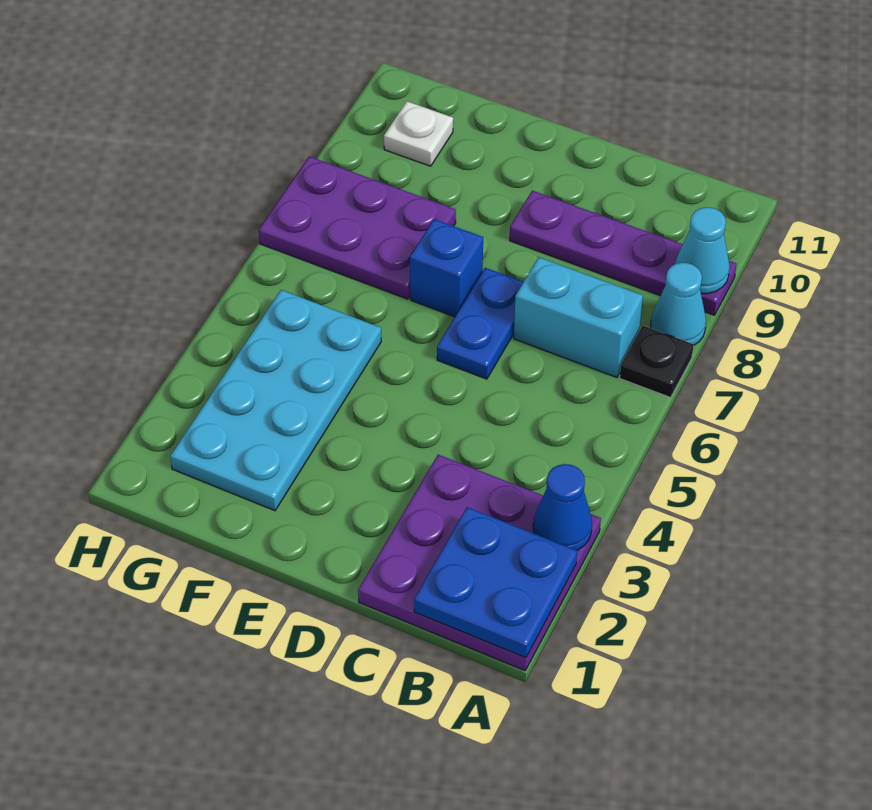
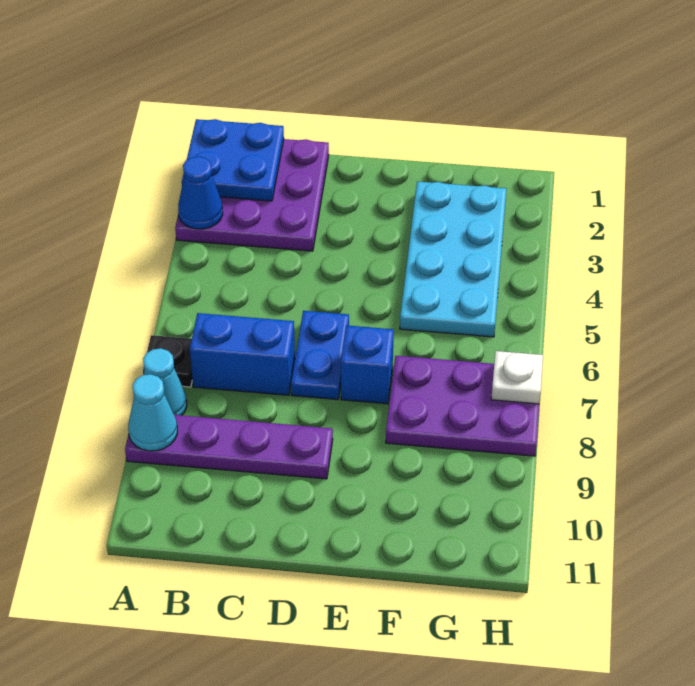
cyan brick B7:C7 level 1 -> blue brick B7:C7 level 1
white plate G10 level 1 -> white plate H7 level 2

